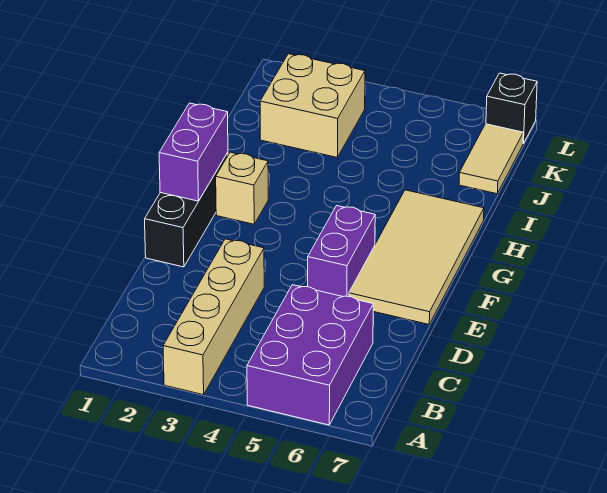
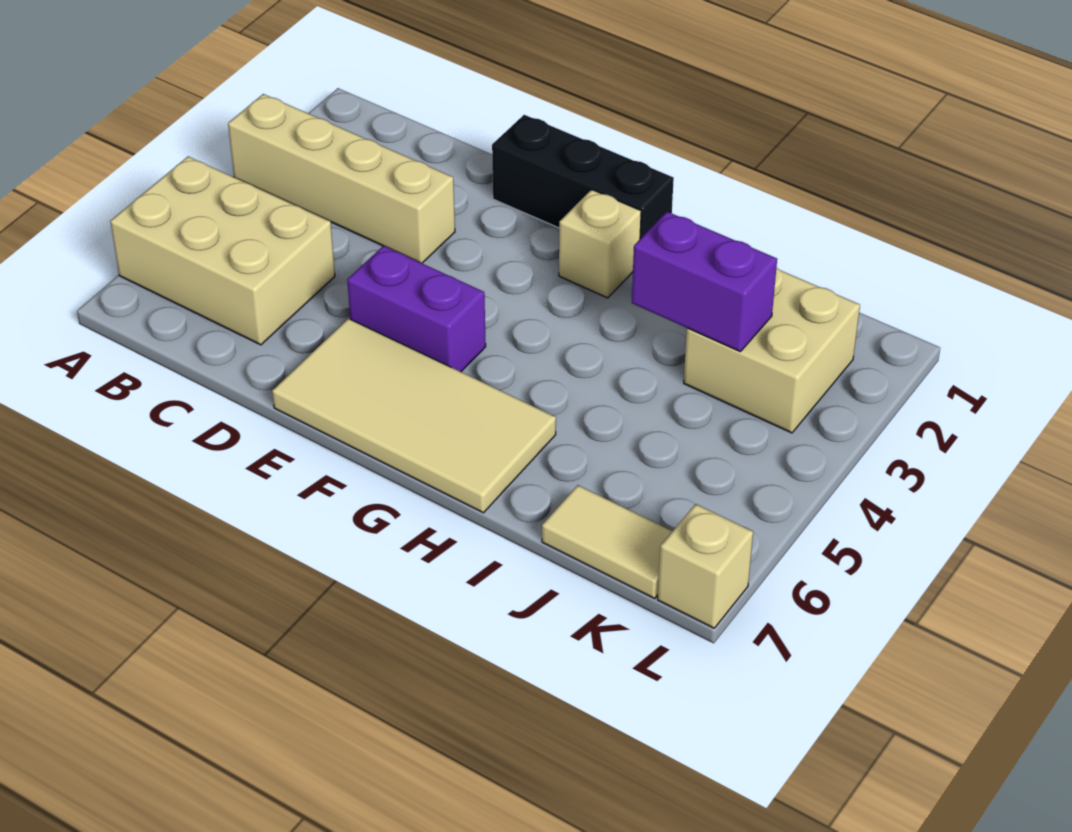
purple brick A5:C6 level 1 -> tan brick A5:C6 level 1
purple brick F1:G1 level 2 -> purple brick I3:J3 level 2
black brick L7 level 1 -> tan brick L7 level 1

